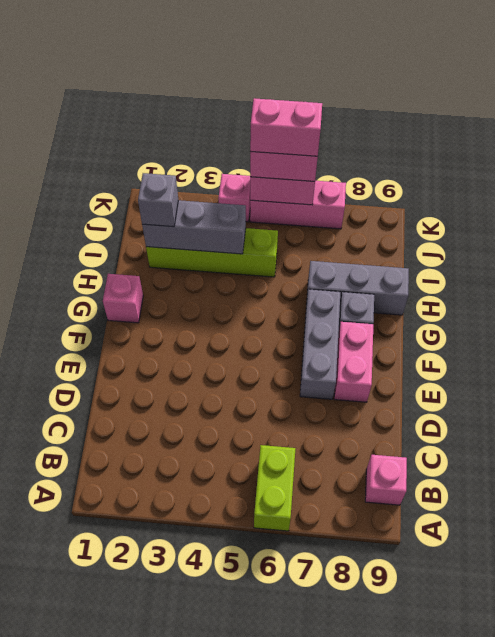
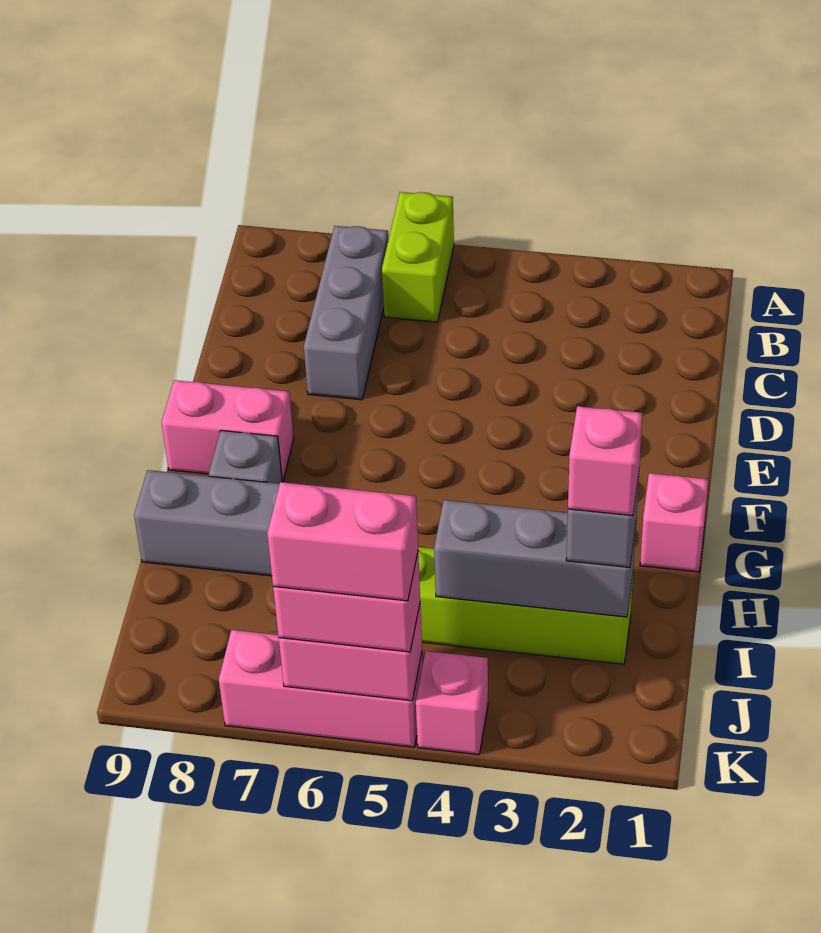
pink brick B9 level 1 -> pink brick I2 level 4
grey brick E7:G7 level 1 -> grey brick B7:D7 level 1
pink brick E8:F8 level 1 -> pink brick F8:F9 level 1

